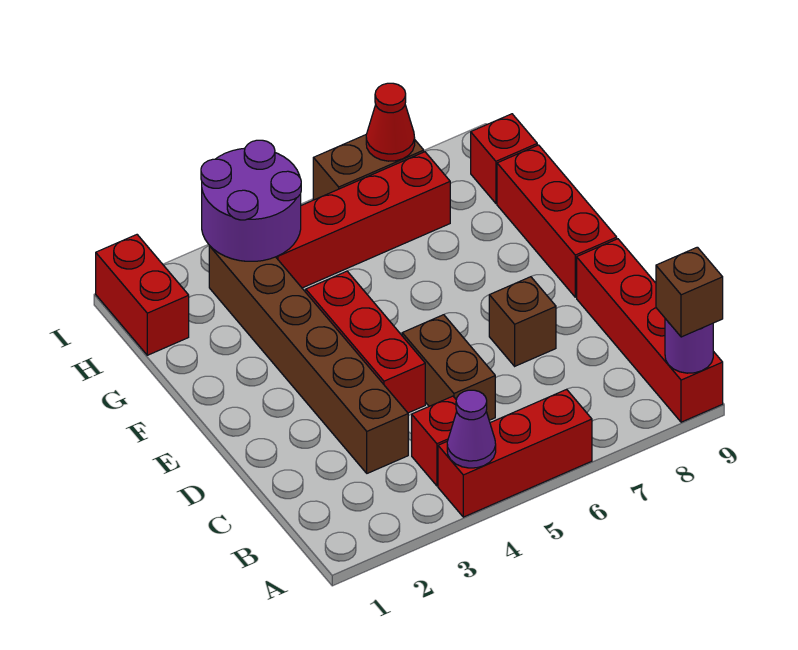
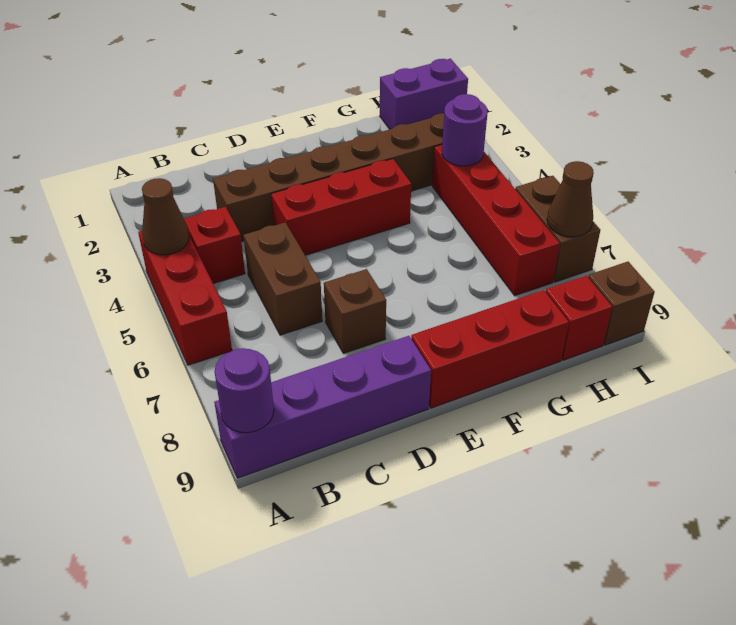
purple cone A4 level 2 -> brown cone A4 level 2
red brick A9:D9 level 1 -> purple brick A9:D9 level 1
brown brick A9 level 3 -> brown brick I9 level 1
brown brick C5:D5 level 1 -> brown brick C5:C6 level 1
red brick H1:I1 level 1 -> purple brick H1:I1 level 1
purple round brick H3:I4 level 2 -> purple round brick H4 level 2
red cone I7 level 2 -> brown cone I7 level 2

